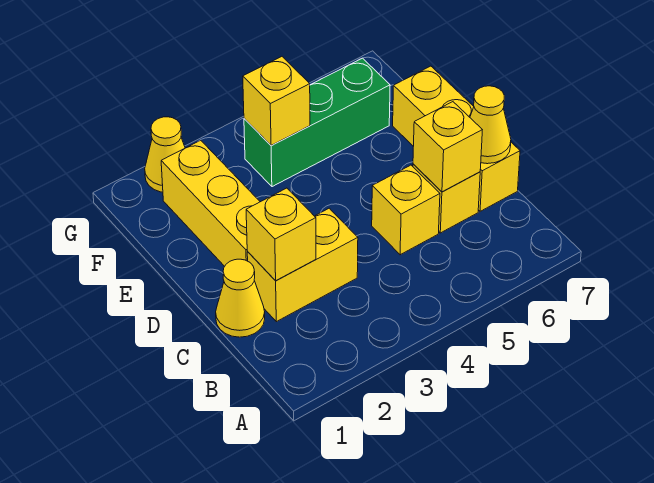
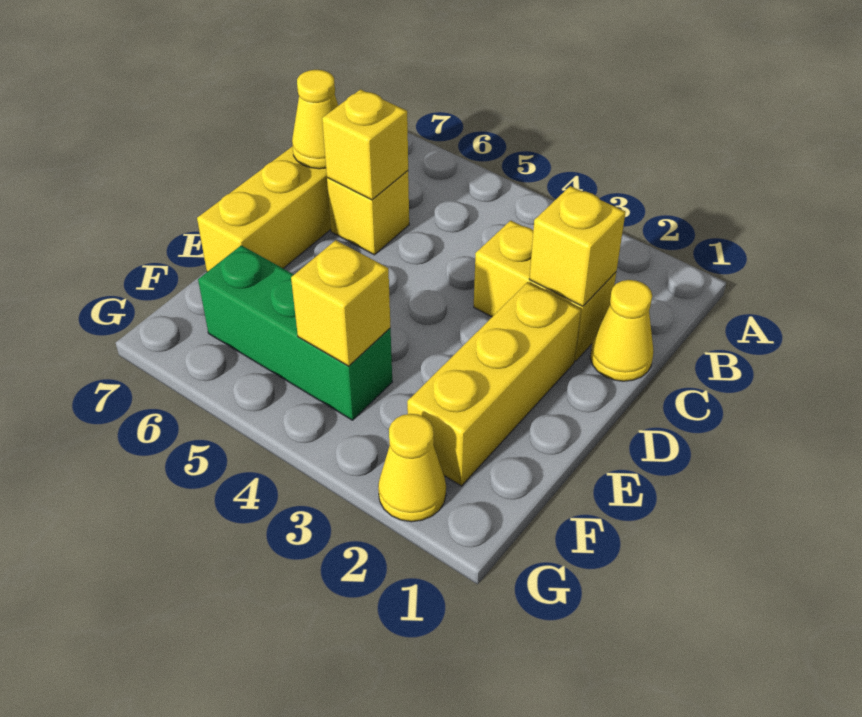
yellow brick C5 level 1 -> none

